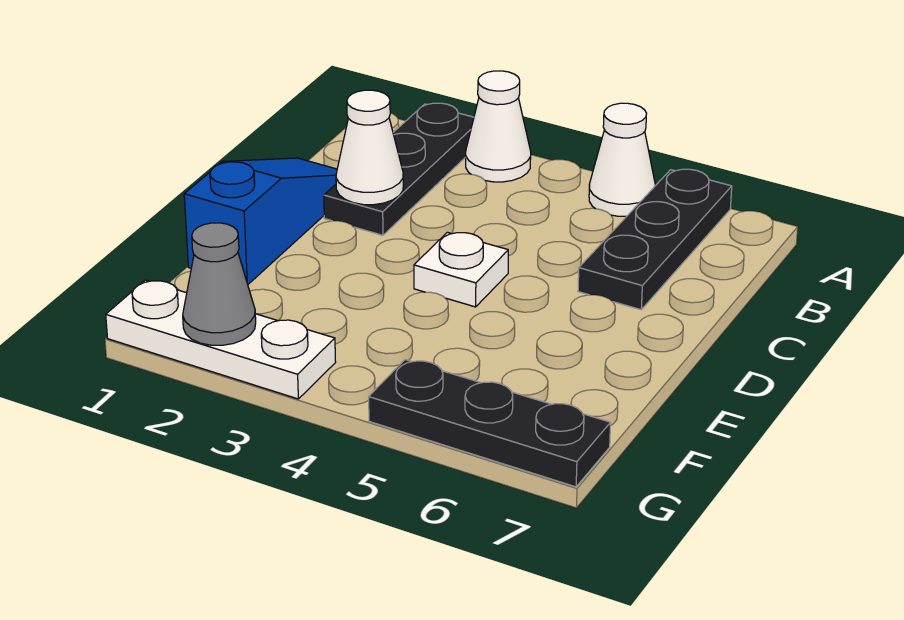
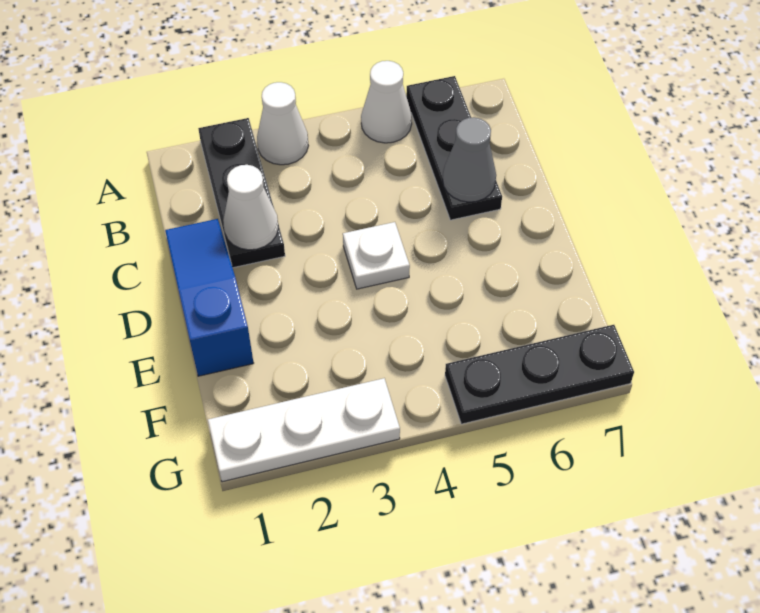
grey cone G2 level 2 -> grey cone C6 level 2

